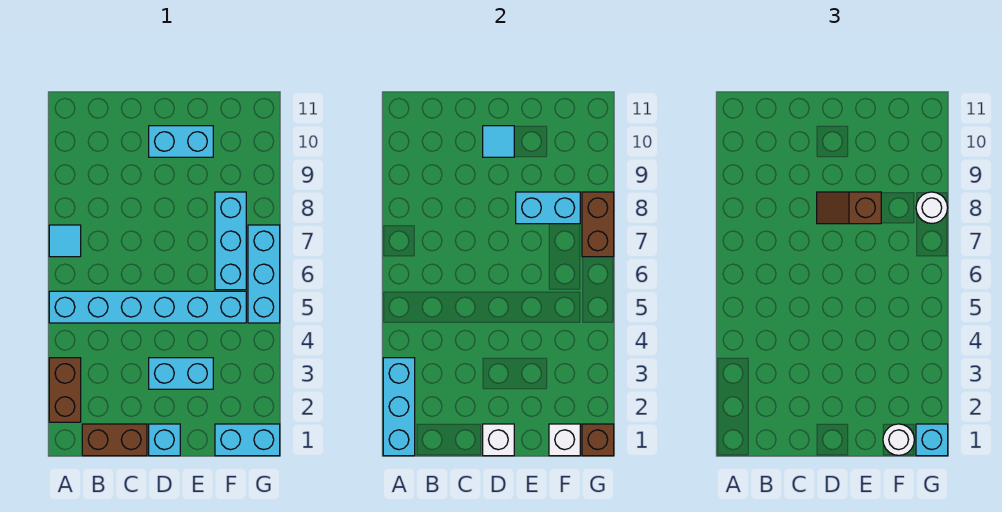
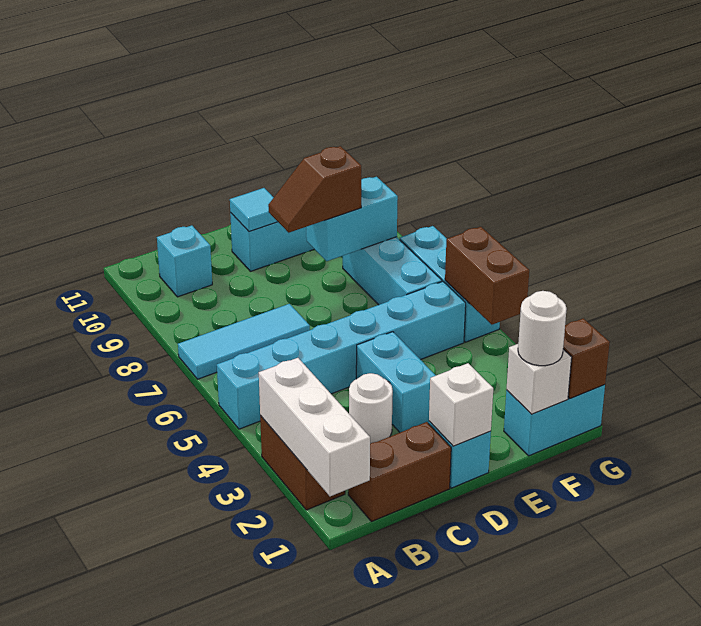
cyan brick A1:A3 level 2 -> white brick A1:A3 level 2
cyan tile A7 level 1 -> cyan tile A7:C7 level 1
cyan brick D3:E3 level 1 -> cyan brick D3:D4 level 1
cyan brick G1 level 3 -> cyan brick B10 level 1
brown brick G7:G8 level 2 -> brown brick G4:G5 level 2
white round brick G8 level 3 -> white round brick C3 level 1

